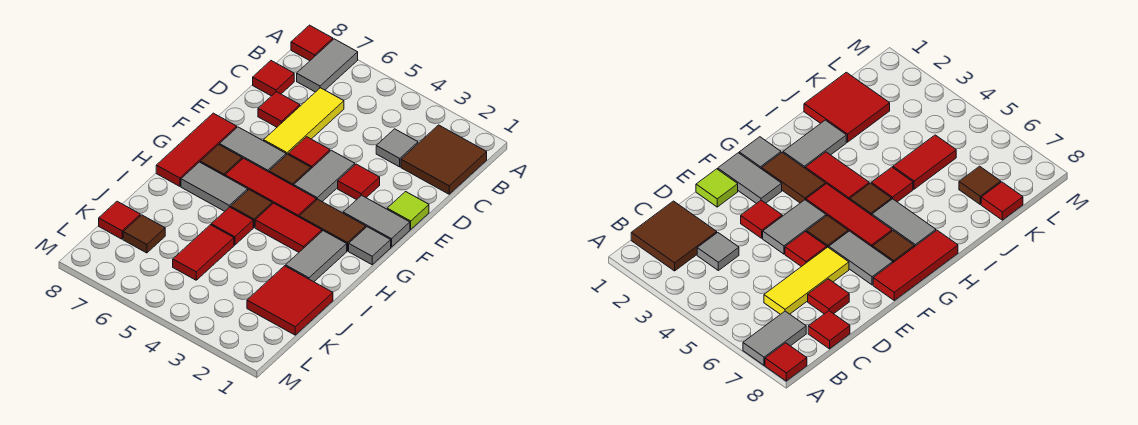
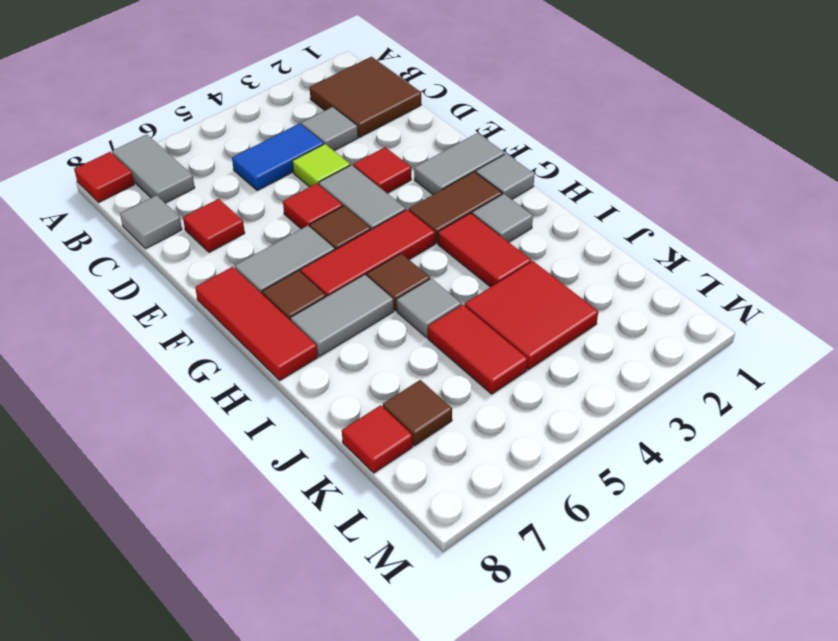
none -> blue tile C4:C5 level 1
yellow tile C6:E6 level 1 -> none
red tile C8 level 1 -> grey tile C8 level 1
lime tile E1 level 1 -> lime tile D4 level 1
grey tile H2:I2 level 1 -> grey tile H2 level 1
red tile H3:H4 level 1 -> red tile H3:I3 level 1
red tile I5 level 1 -> grey tile I5 level 1
red tile J1:K2 level 1 -> red tile J3:K4 level 1

